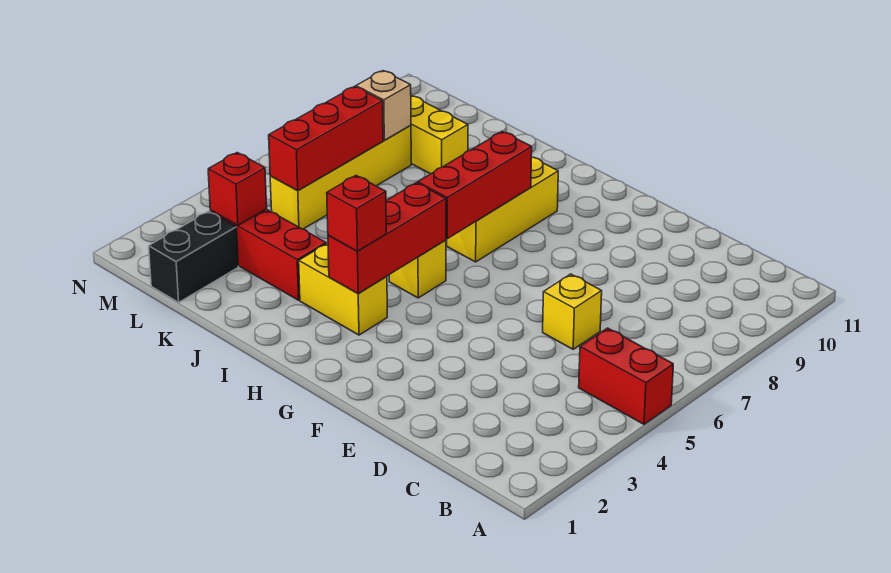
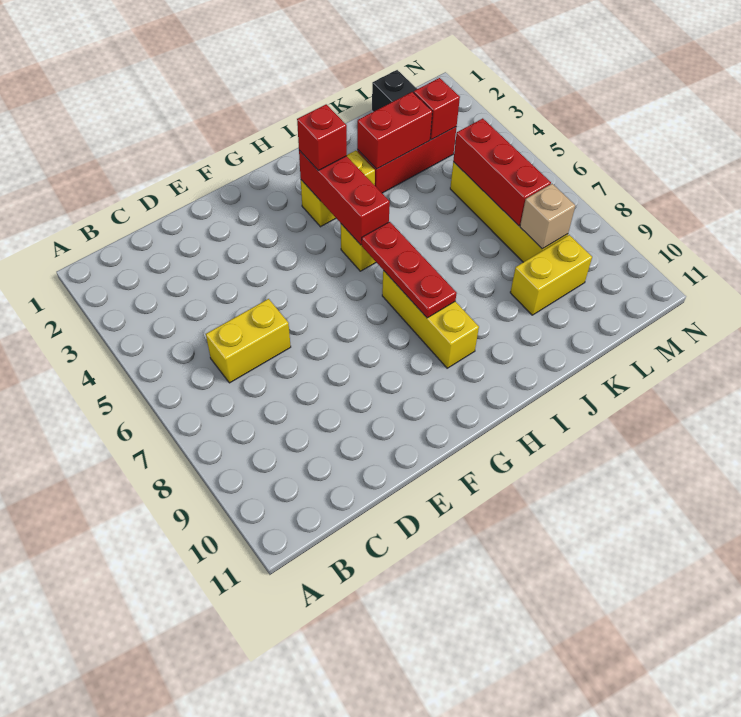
red brick A5:B5 level 1 -> red brick J3:K3 level 2
yellow brick D6 level 1 -> yellow brick C6:D6 level 1
red brick H6:H8 level 2 -> red plate H6:H8 level 2

